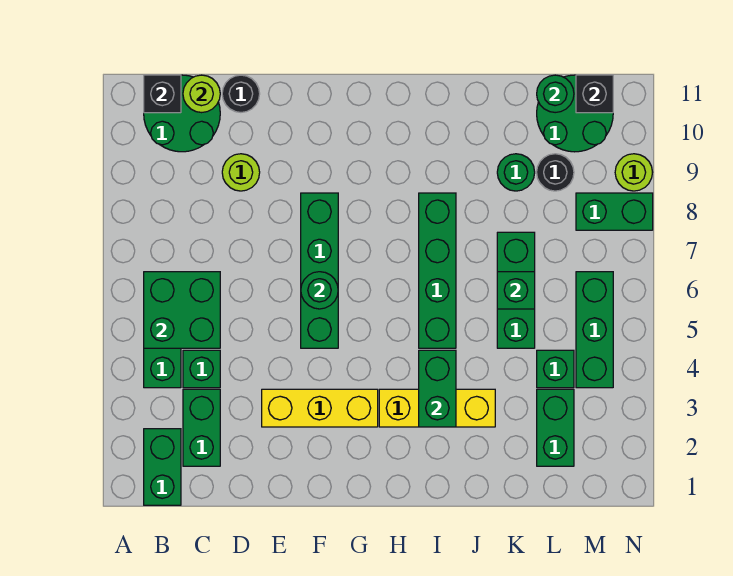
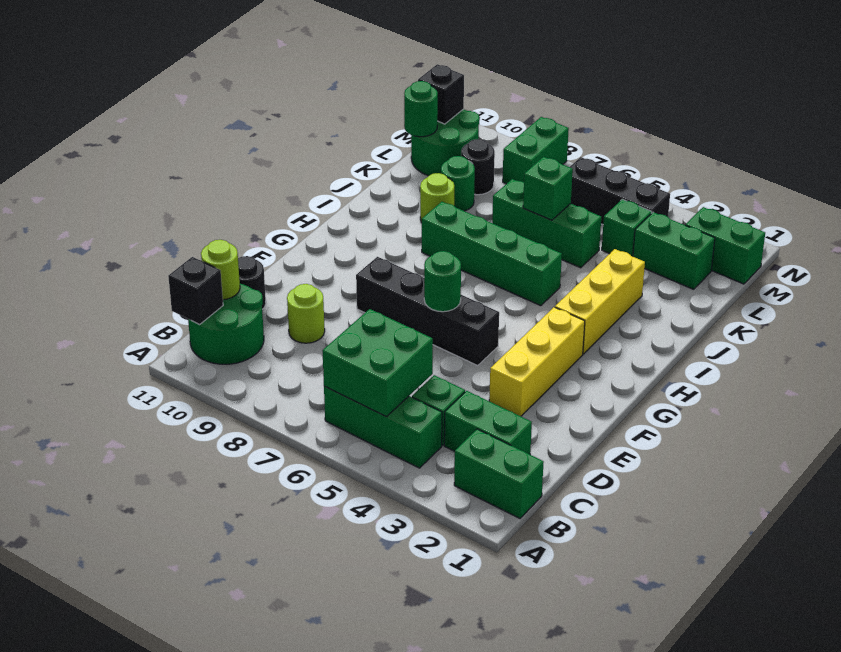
green brick F5:F8 level 1 -> black brick F5:F8 level 1
green brick I3:I4 level 2 -> green brick M1:M2 level 1
green brick M4:M6 level 1 -> black brick M4:M6 level 1
lime round brick N9 level 1 -> lime round brick J9 level 1

